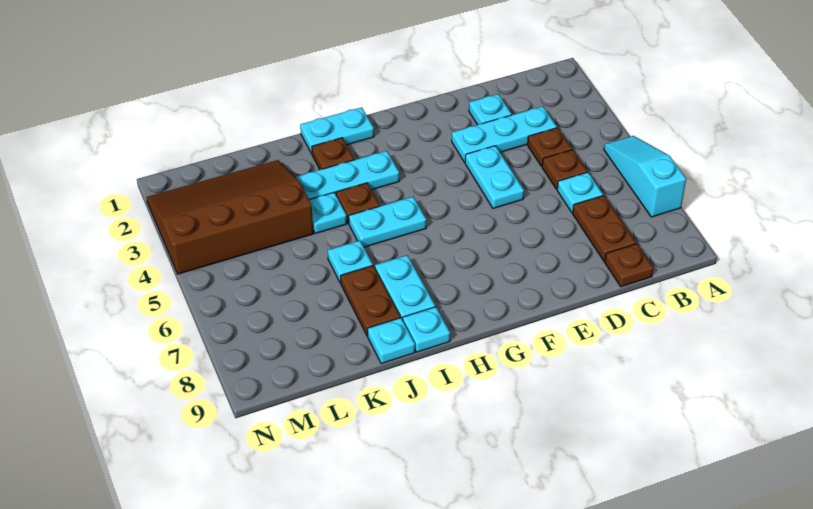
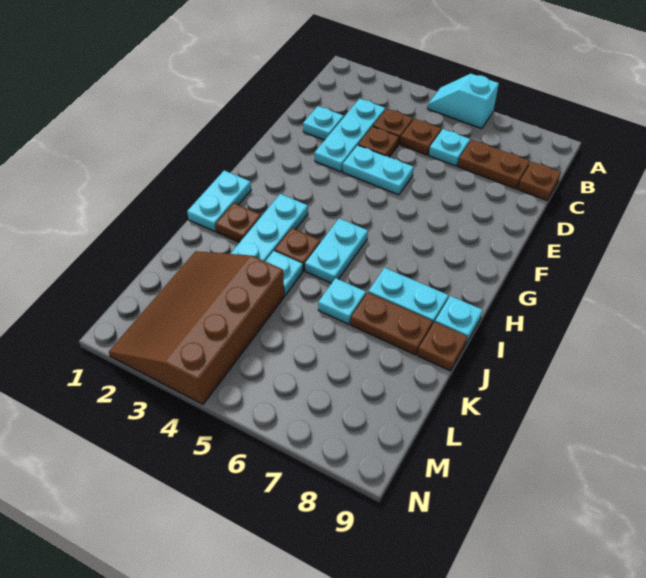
cyan slope A5:A7 level 1 top 7 -> cyan slope A5:A6 level 1 top 6
none -> brown plate D4 level 1
cyan plate J9 level 1 -> brown plate J9 level 1

